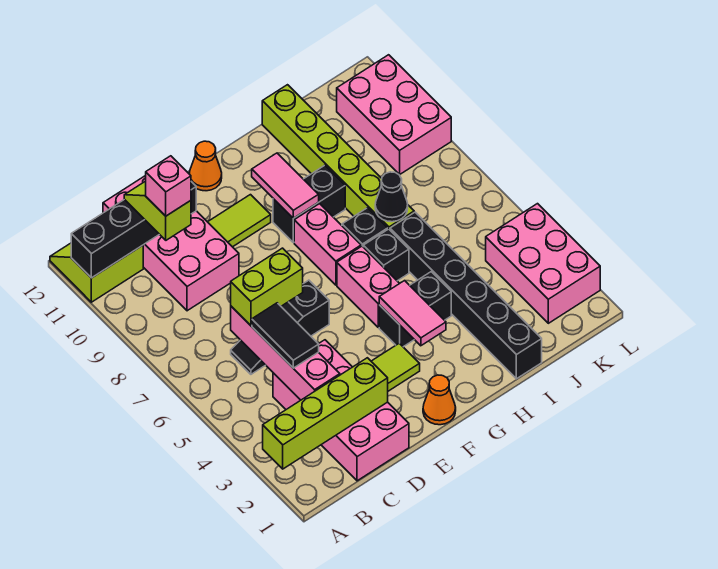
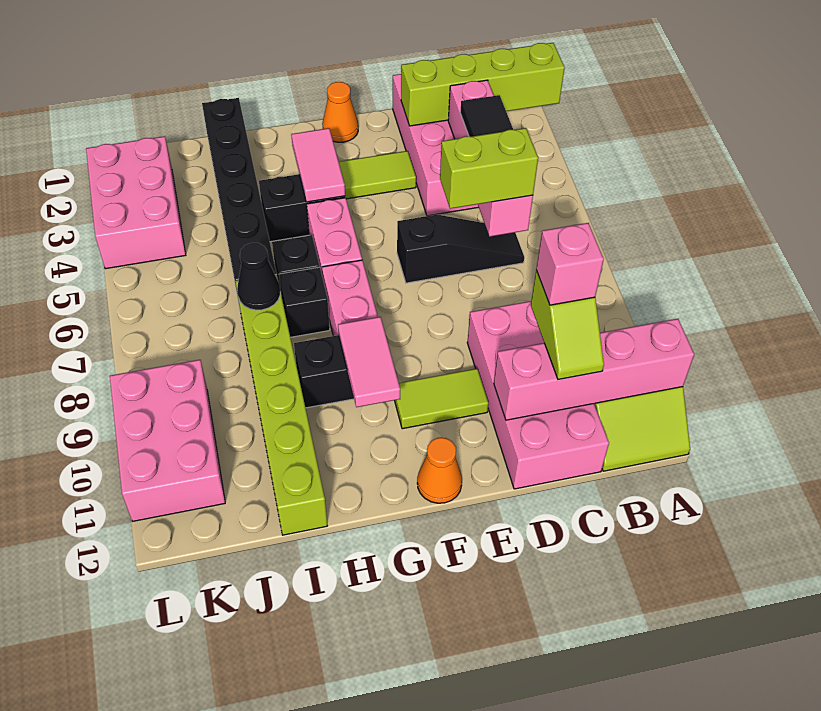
black brick A11:D11 level 2 -> pink brick A11:D11 level 2

